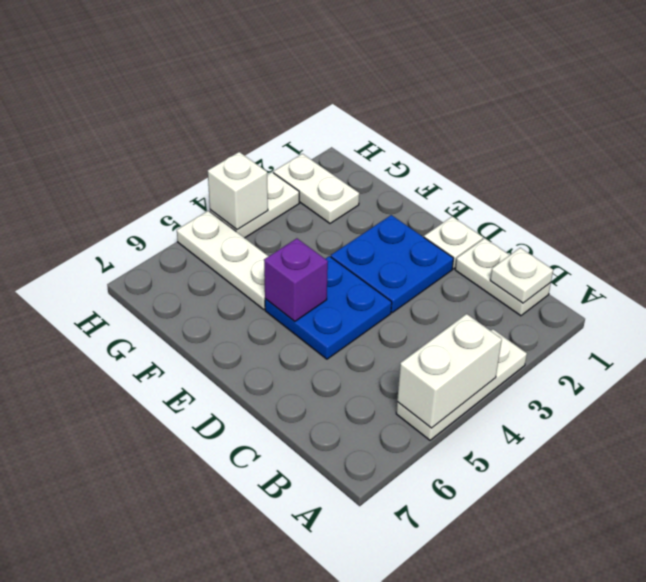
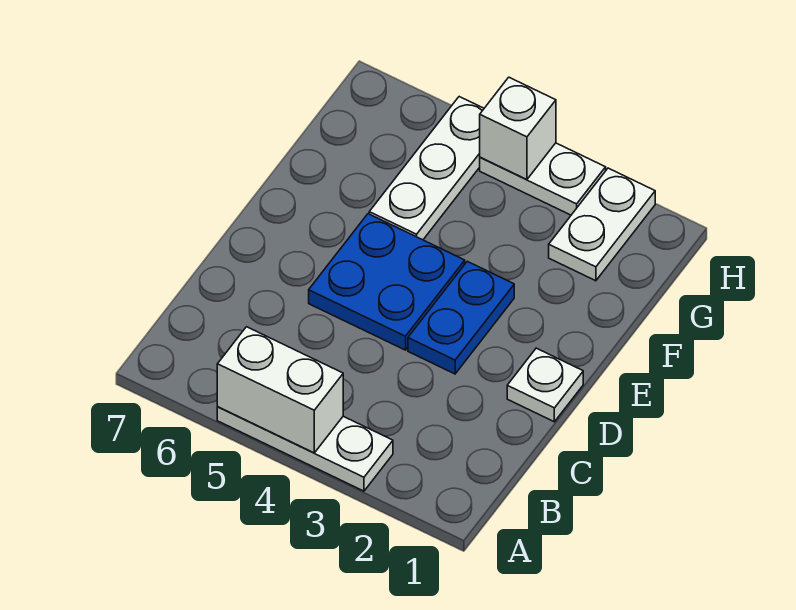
white plate B1:C1 level 1 -> none
white plate B1 level 2 -> none
blue plate D2:E3 level 1 -> blue plate D3:E3 level 1
purple brick E5 level 2 -> none

